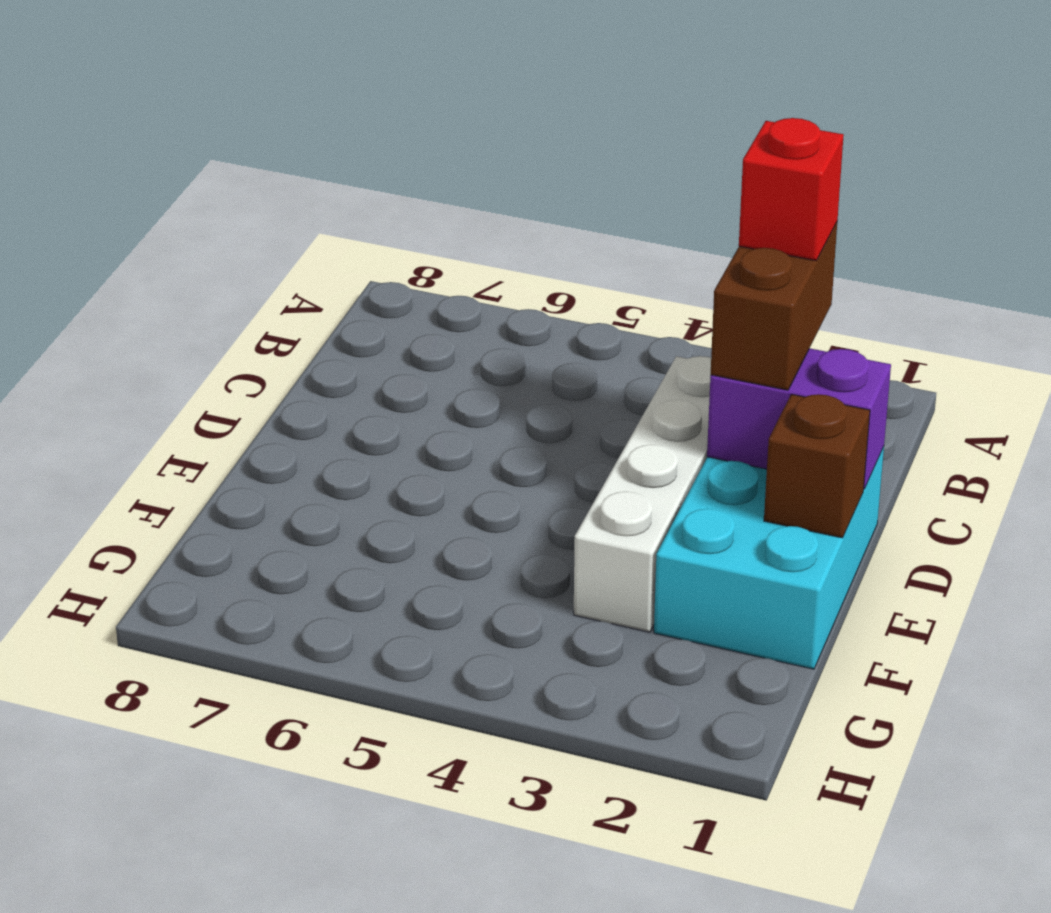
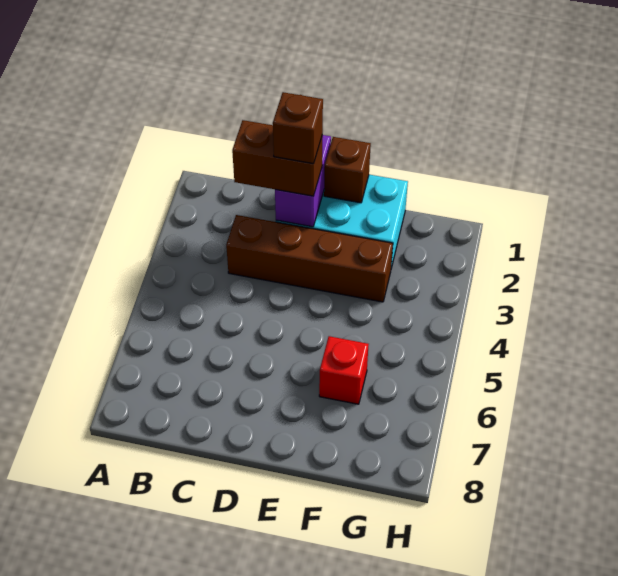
red brick C2 level 4 -> red brick F6 level 1
white brick C3:F3 level 1 -> brown brick C3:F3 level 1
none -> brown brick D2 level 4

